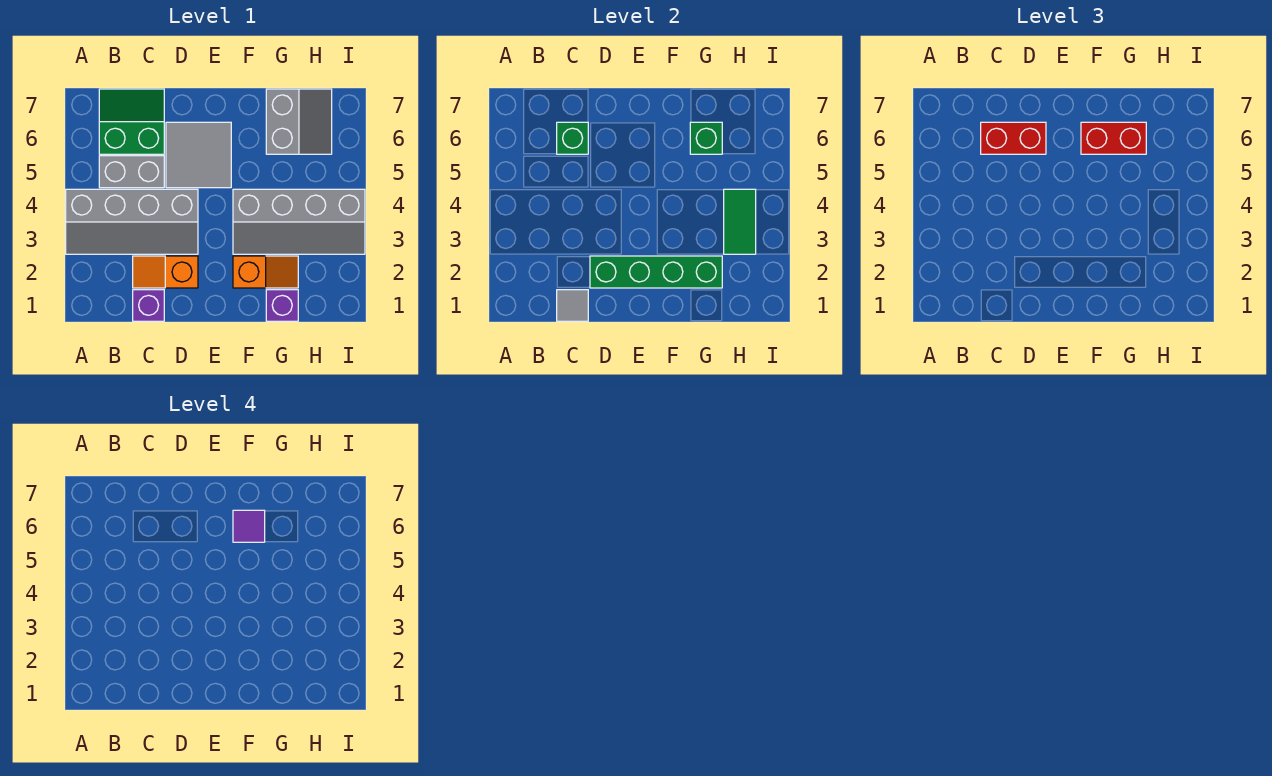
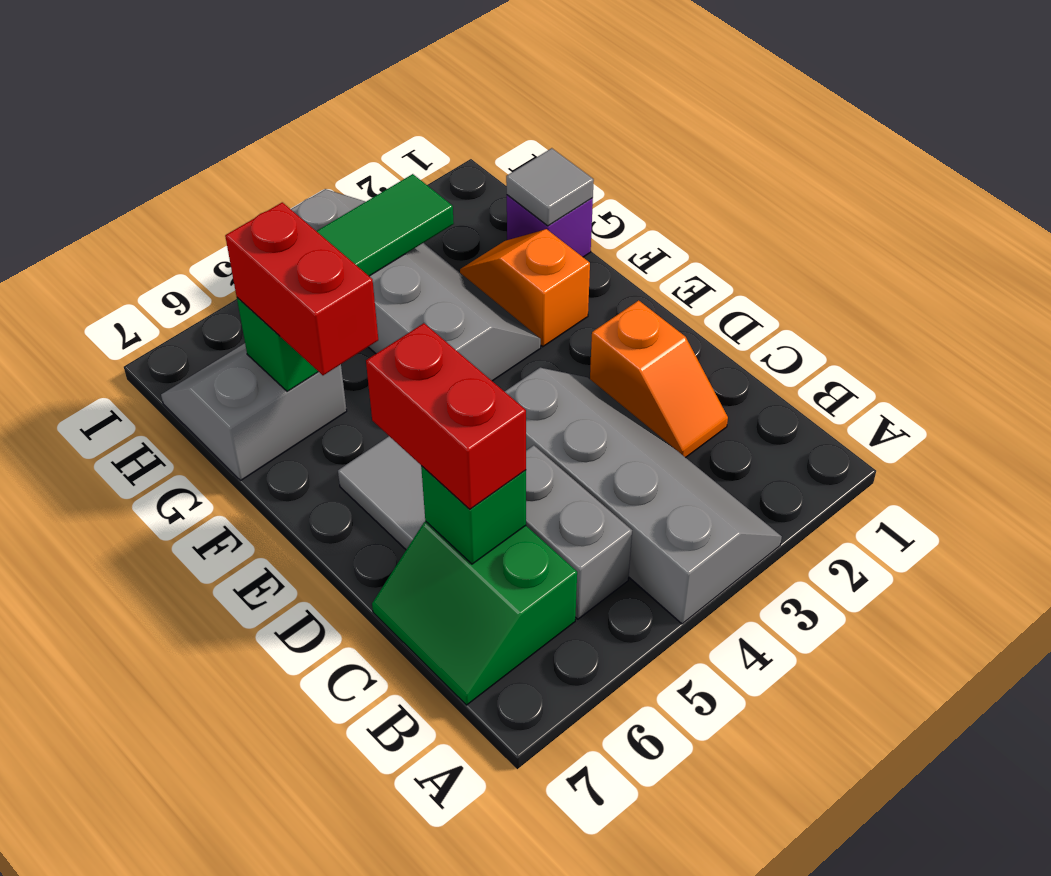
purple brick C1 level 1 -> none
grey tile C1 level 2 -> grey tile G1 level 2
green brick D2:G2 level 2 -> none
purple tile F6 level 4 -> none

